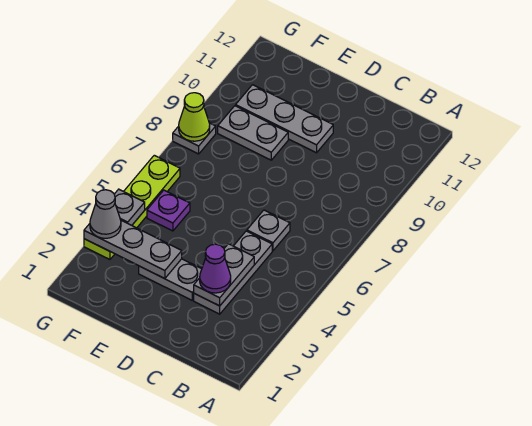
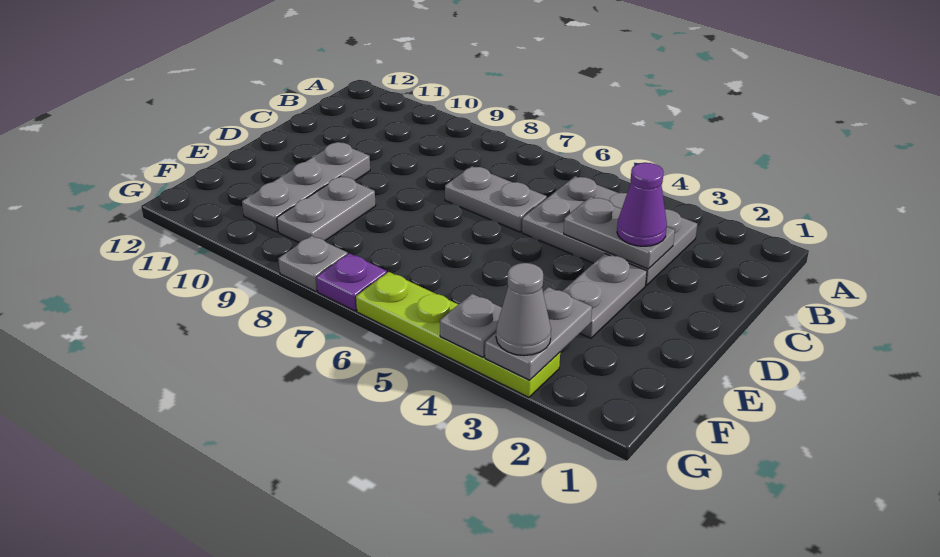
grey plate C3:C5 level 1 -> grey plate B3:C5 level 1
grey plate C6 level 1 -> grey plate C6:C7 level 1
grey plate E3:G3 level 2 -> grey plate F3:G3 level 2
purple plate F5 level 1 -> purple plate G7 level 1
lime cone G8 level 2 -> none

